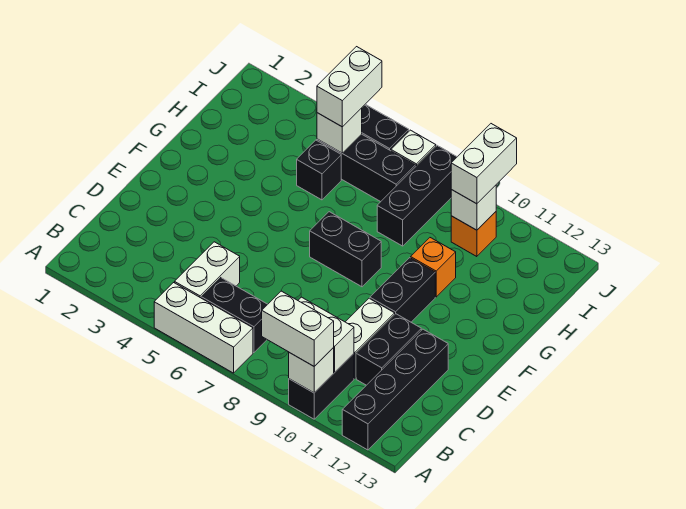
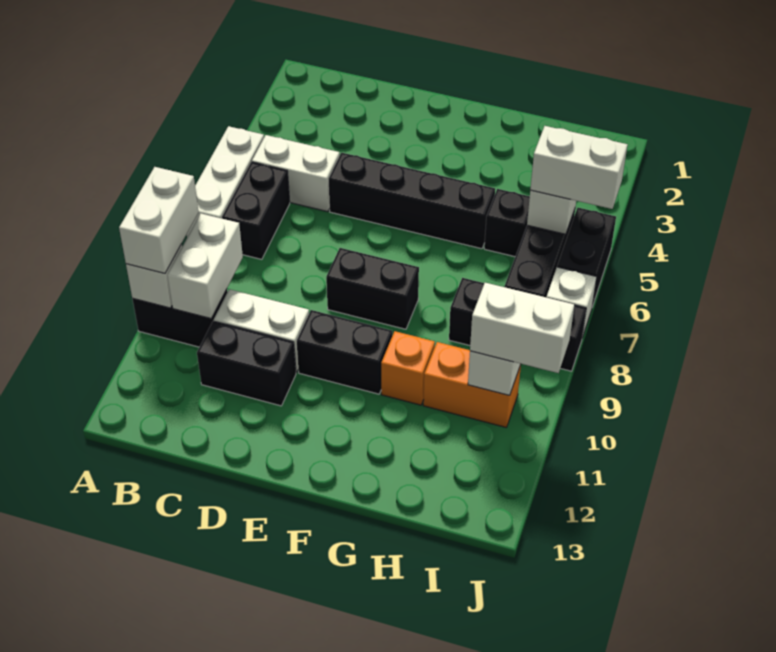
black brick A12:D12 level 1 -> black brick D5:G5 level 1
black brick F7:F8 level 1 -> black brick E8:F8 level 1
orange brick I10 level 1 -> orange brick H10:I10 level 1

